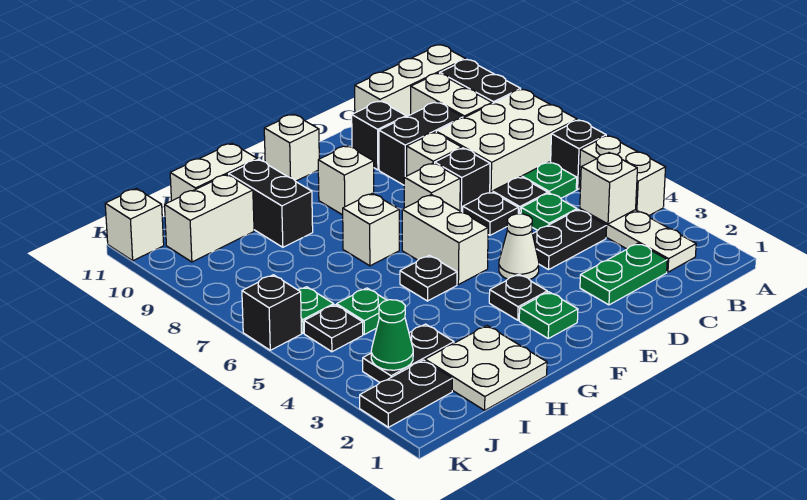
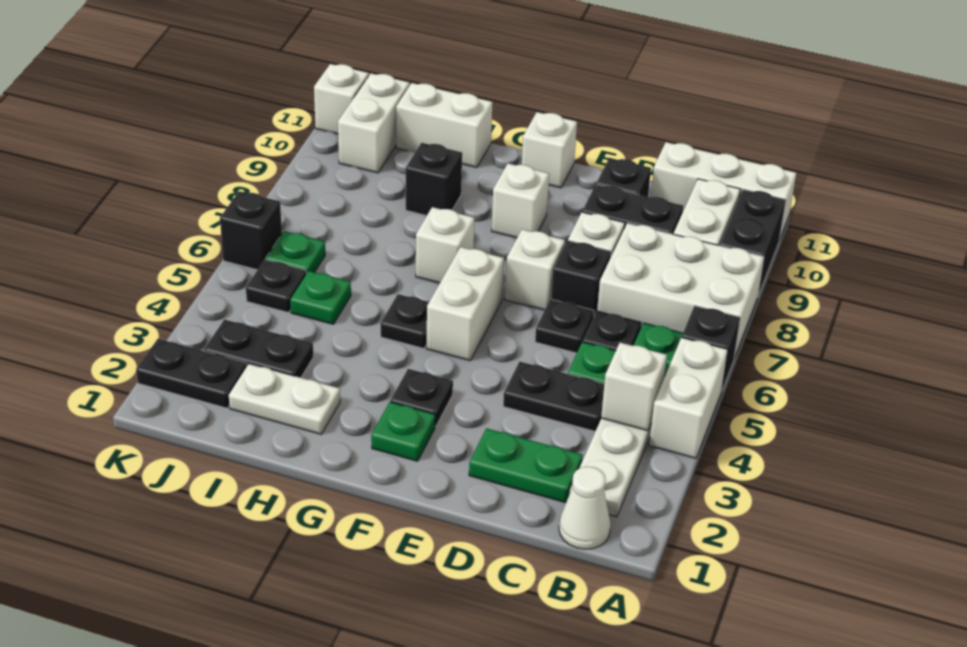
white cone E4 level 1 -> white cone B1 level 1
white plate H1:I2 level 1 -> white plate H2:I2 level 1
black brick H9:H10 level 1 -> black brick H9 level 1
white brick I10:J10 level 1 -> white brick J10:J11 level 1
green cone J3 level 2 -> none

